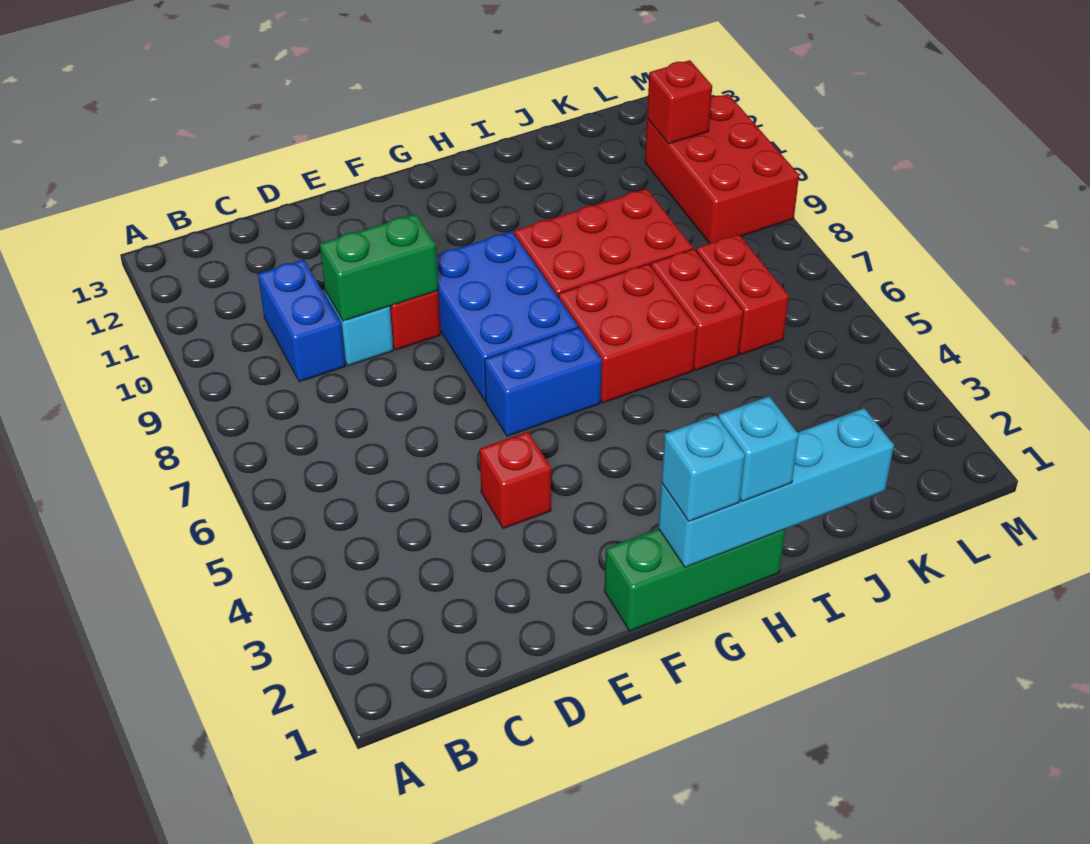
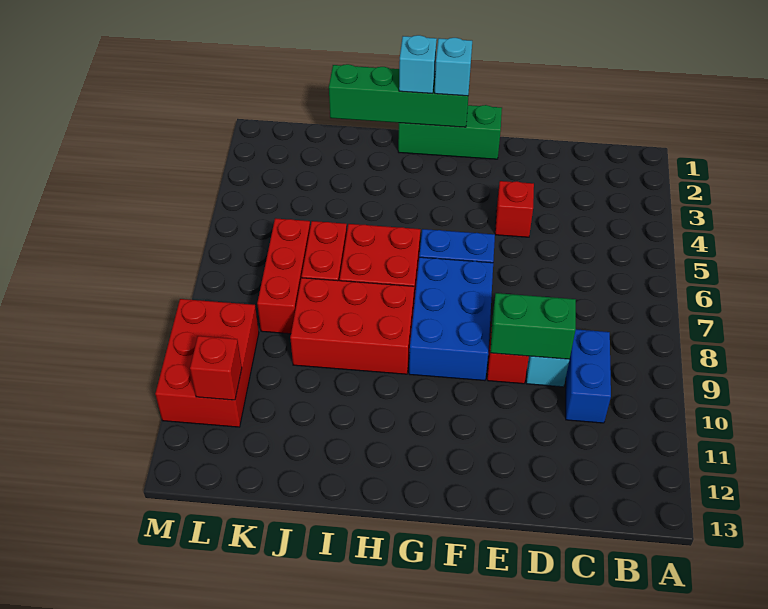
cyan brick G1:J1 level 2 -> green brick G1:J1 level 2
red brick K6:K7 level 1 -> red brick K6:K8 level 1

